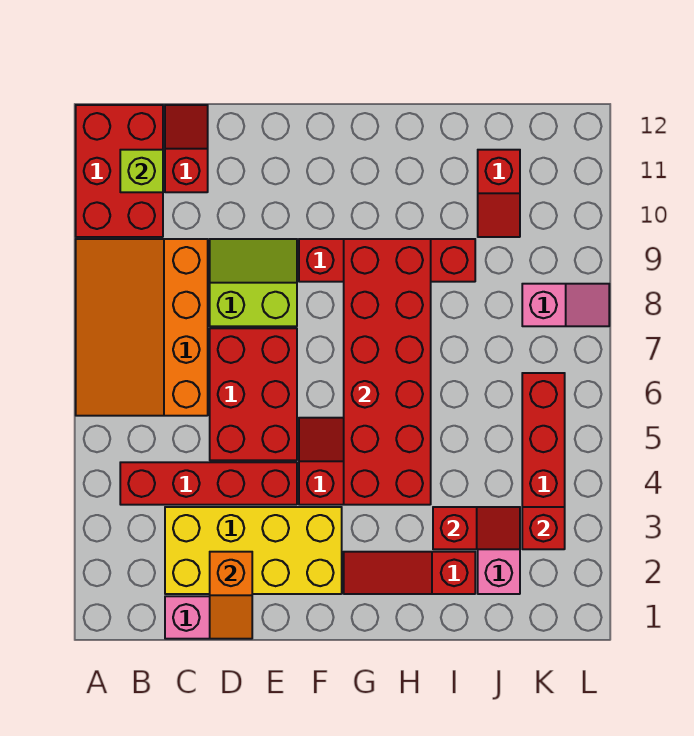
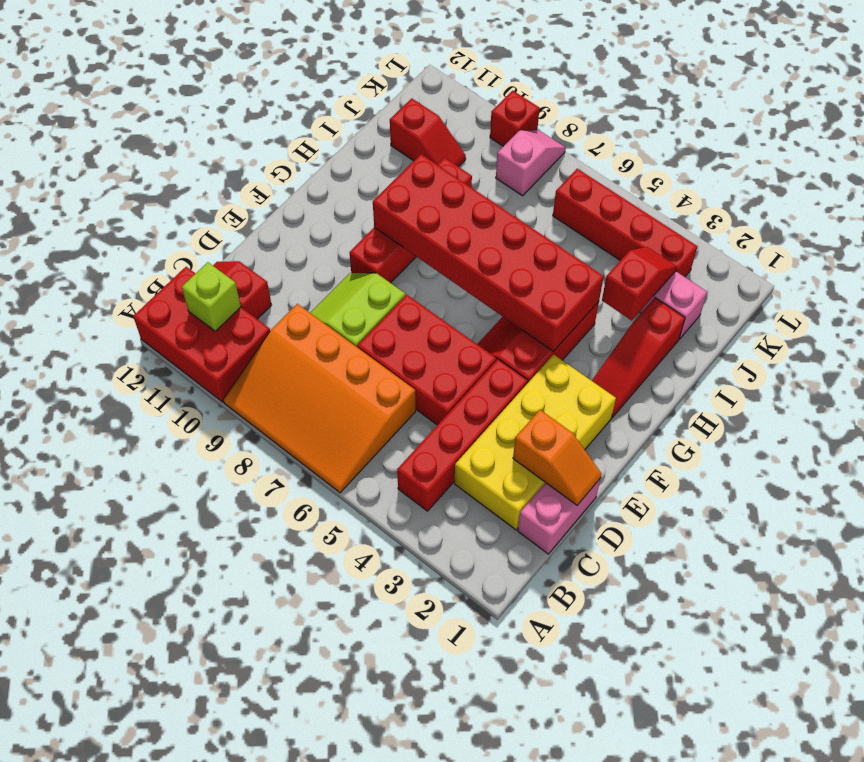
red brick K3 level 2 -> red brick L9 level 1

